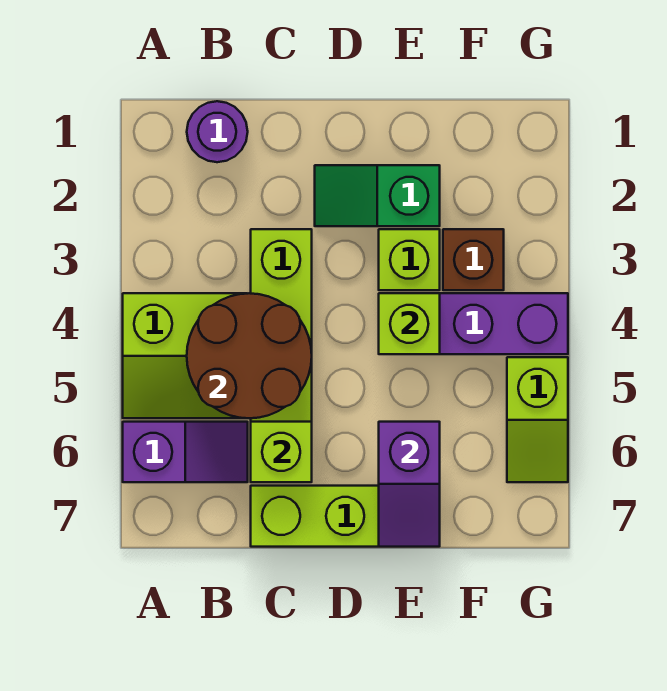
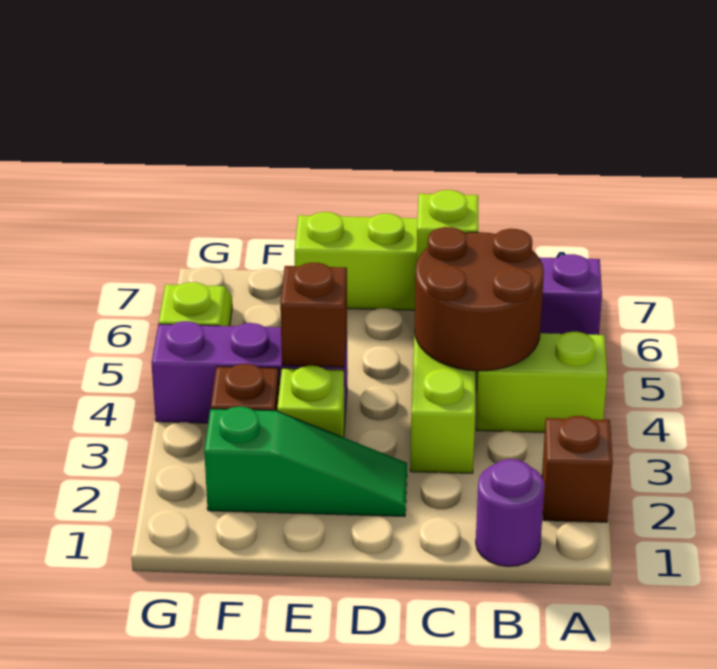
none -> brown brick A2 level 1
green slope D2:E2 level 1 top E -> green slope D2:F2 level 1 top F
lime brick E4 level 2 -> brown brick E4 level 2
purple slope E6:E7 level 2 top 6 -> none

